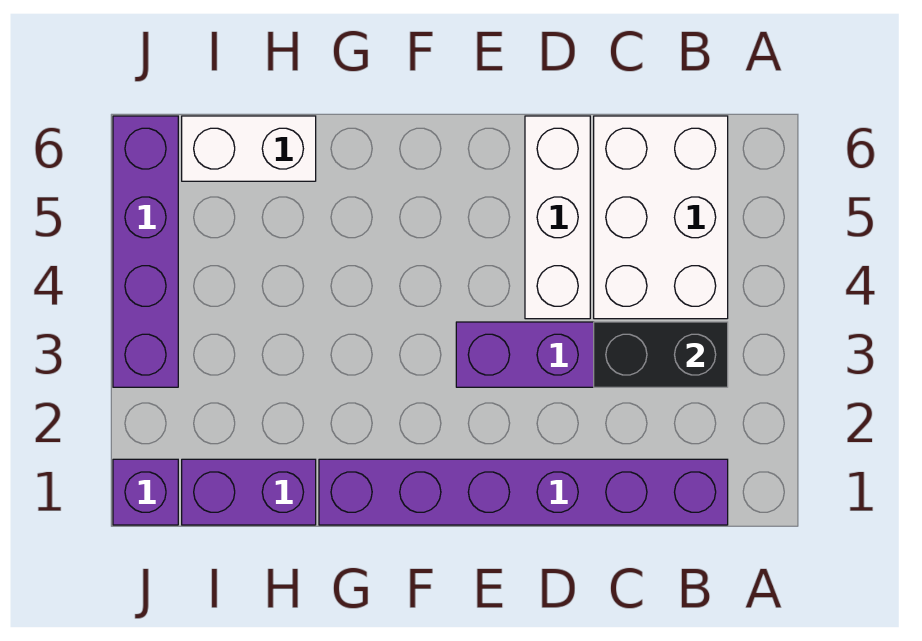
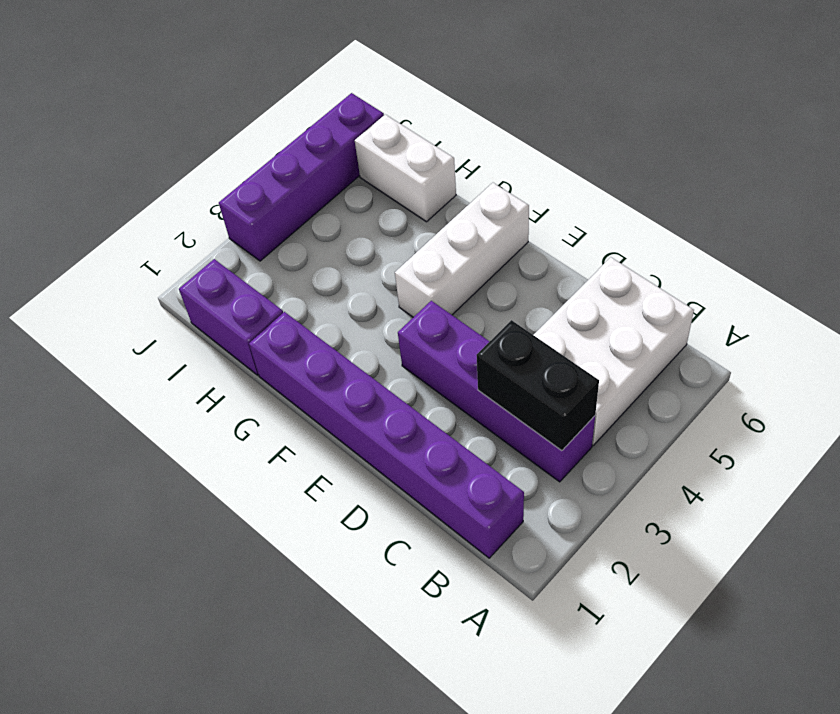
white brick D4:D6 level 1 -> white brick F4:F6 level 1
purple brick J1 level 1 -> none

